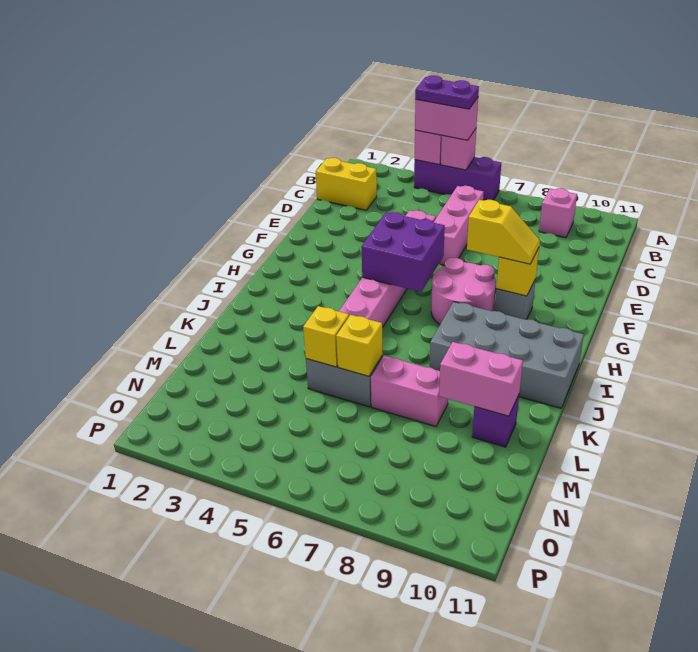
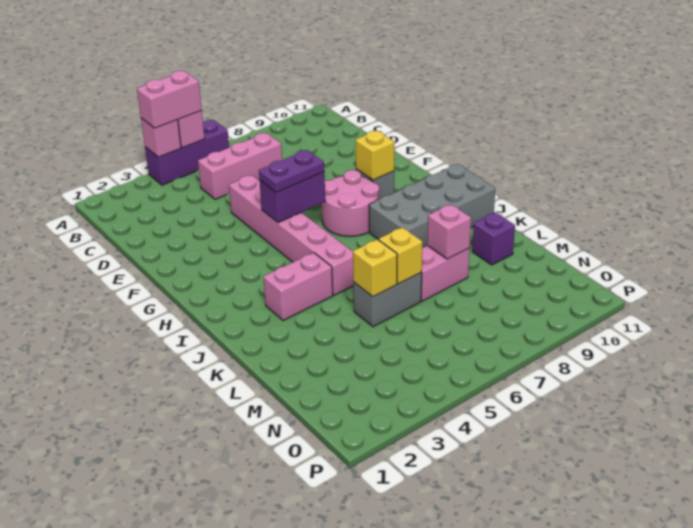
purple plate A4:A5 level 4 -> purple plate G5:G6 level 3
pink brick B9 level 1 -> pink brick L8 level 2
yellow brick C1:C2 level 1 -> none
pink brick C6:E6 level 1 -> pink brick C5:C7 level 1
purple brick G5:H6 level 2 -> purple brick G5:G6 level 2
yellow slope G8:G9 level 3 top 8 -> none
pink brick L9:L10 level 2 -> pink brick J3:J4 level 1

